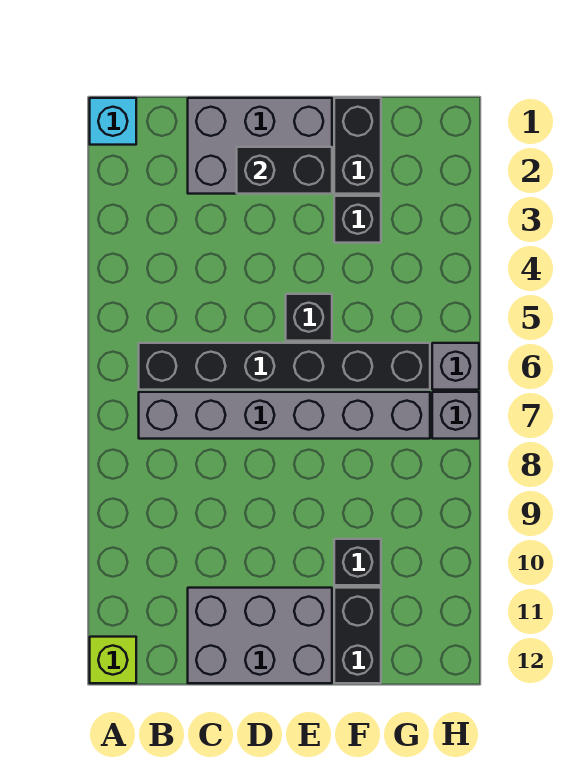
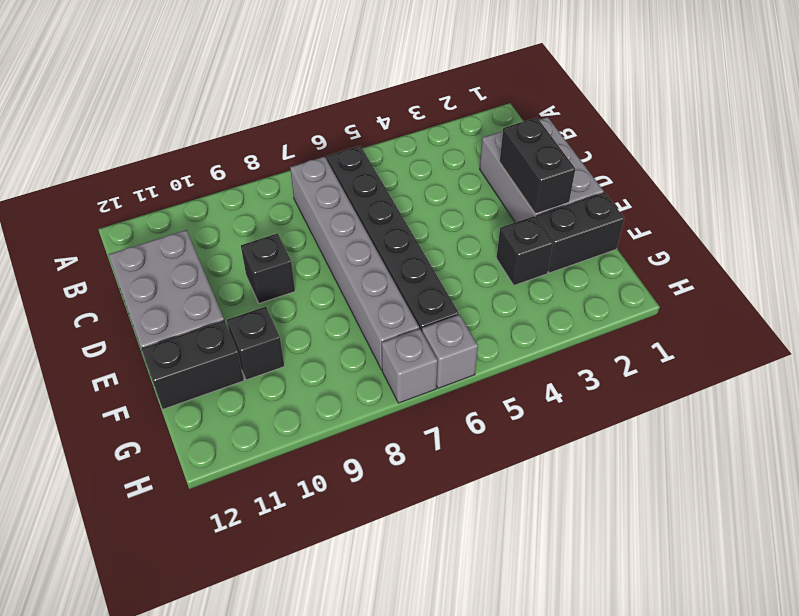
cyan brick A1 level 1 -> none
lime brick A12 level 1 -> none
black brick E5 level 1 -> black brick D9 level 1

